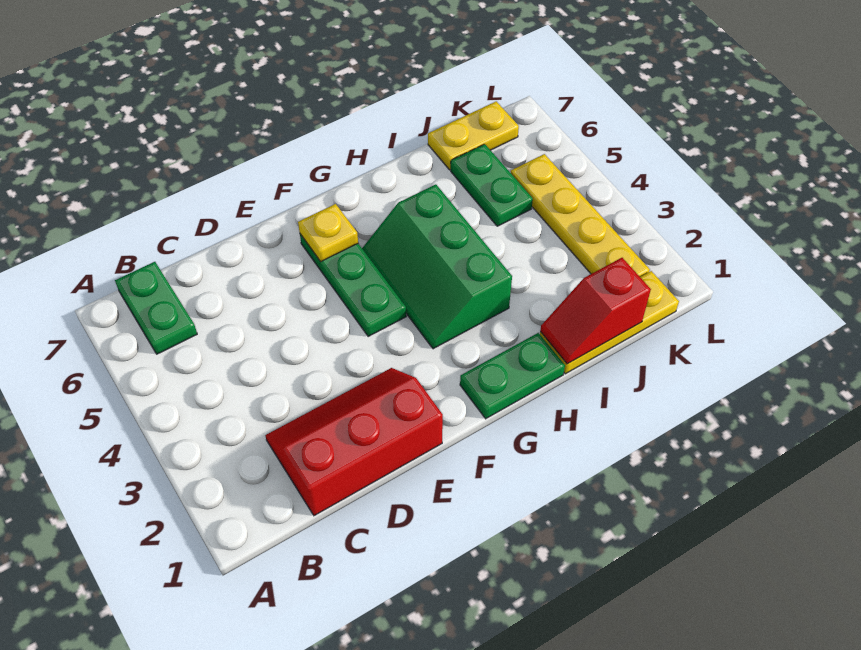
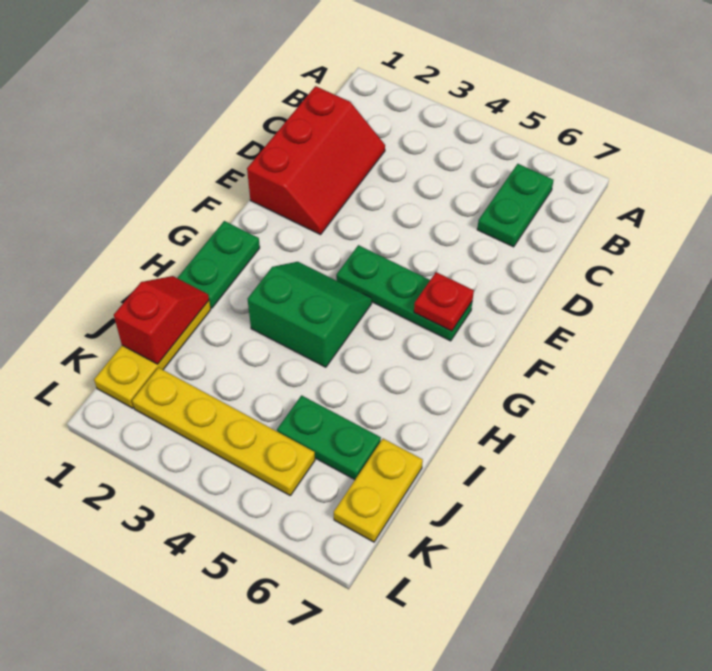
green plate B6:B7 level 1 -> green plate B6:C6 level 1
yellow plate F6 level 2 -> red plate F6 level 2
green slope G3:H5 level 1 top H -> green slope G3:H4 level 1 top H

